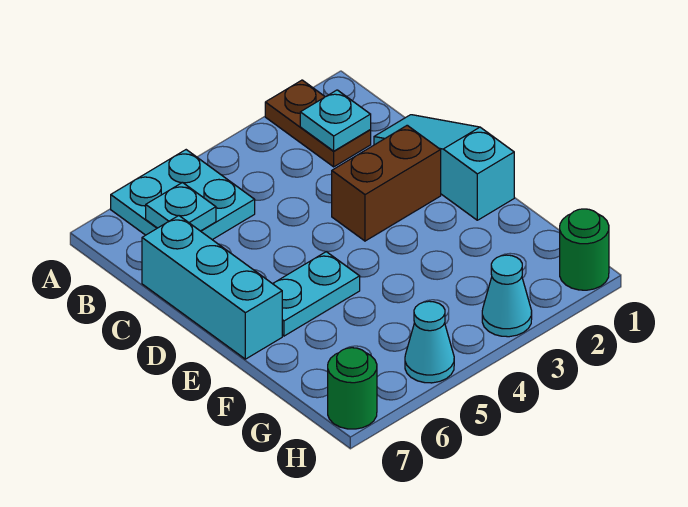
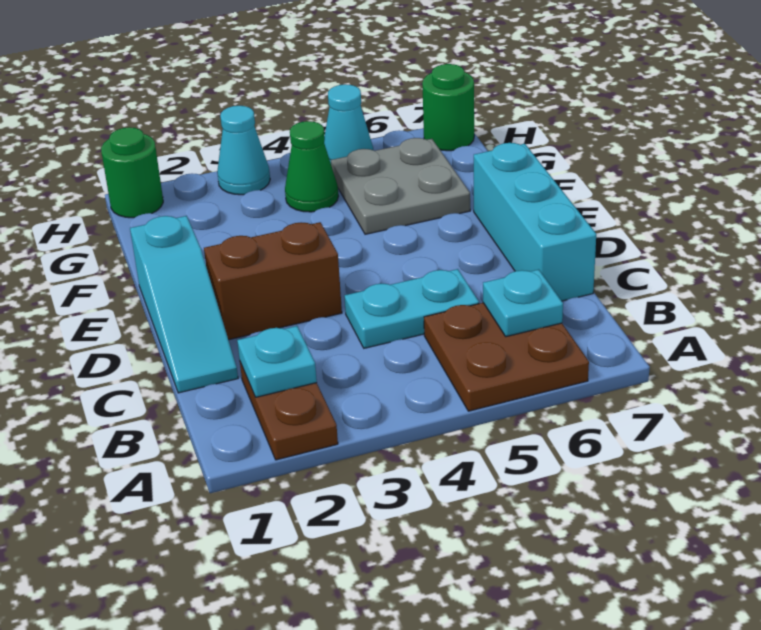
cyan plate A5:B6 level 1 -> brown plate A5:B6 level 1
cyan plate E5:E6 level 1 -> cyan plate C4:C5 level 1
none -> grey plate F5:G6 level 1
none -> green cone G4 level 1

